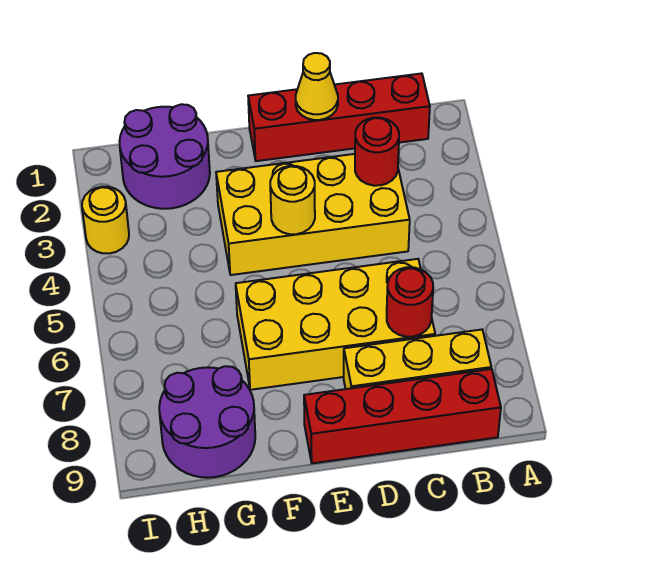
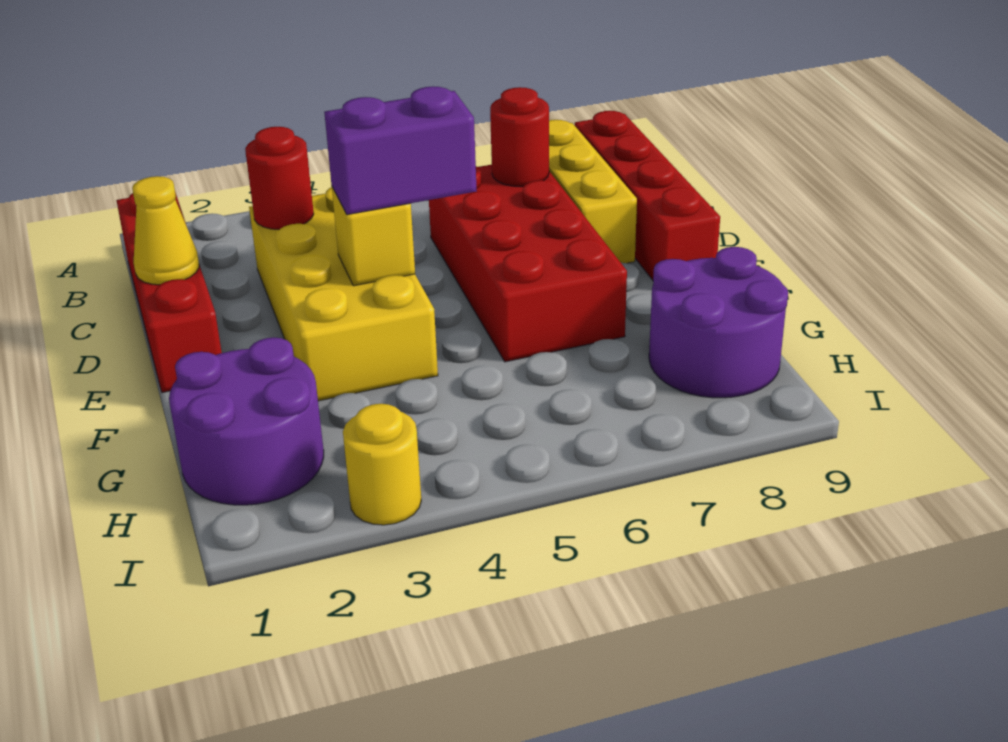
yellow brick C6:F7 level 1 -> red brick C6:F7 level 1
yellow round brick E4 level 2 -> yellow brick E4 level 2
none -> purple brick E4:E5 level 3

